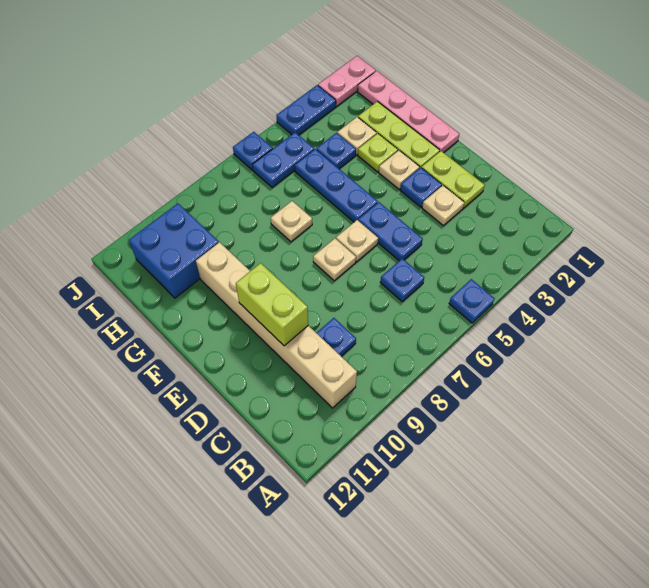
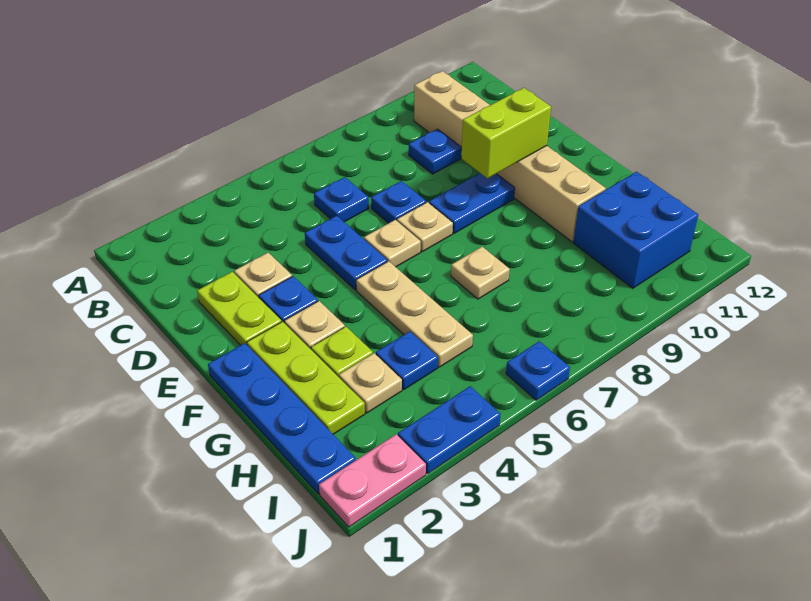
blue plate A5 level 1 -> blue plate D7 level 1
lime brick D10:E10 level 2 -> lime brick E9:E10 level 2
pink plate F1:I1 level 1 -> blue plate F1:I1 level 1
blue plate F5:H5 level 1 -> tan plate F5:H5 level 1
blue plate I5:I6 level 1 -> blue plate E8:E9 level 1

